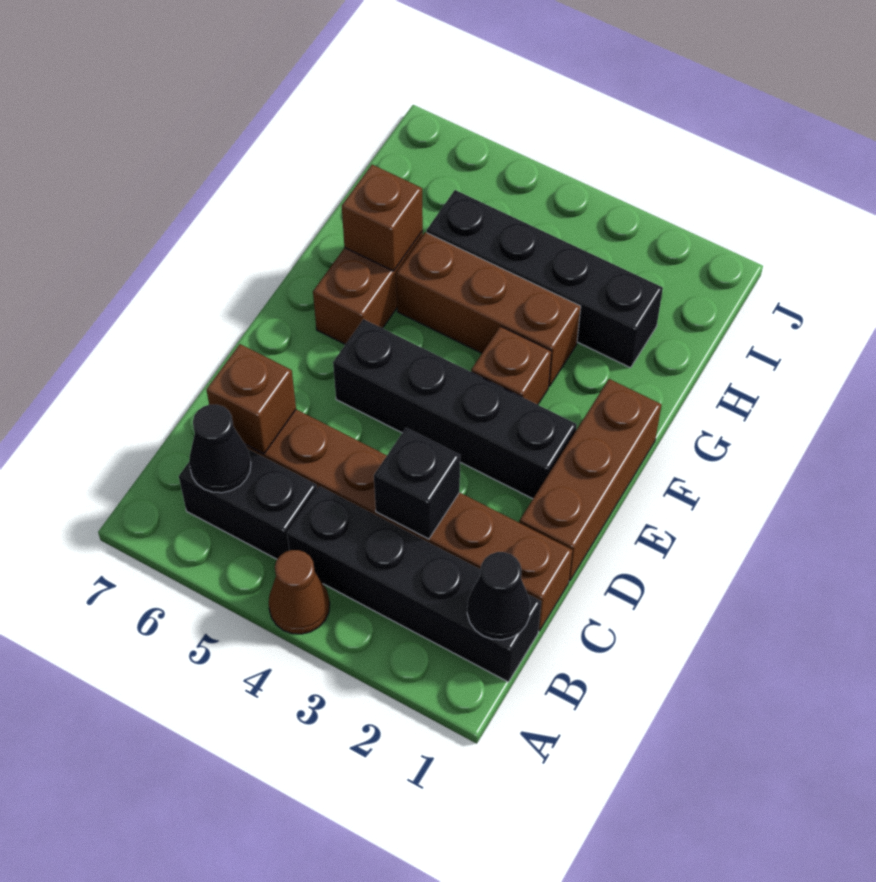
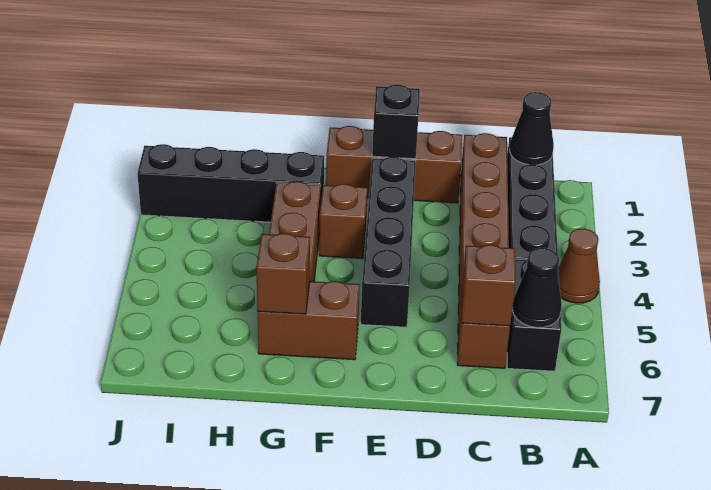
black brick C3 level 2 -> black brick E1 level 2
black brick H2:H5 level 1 -> black brick G2:J2 level 1

